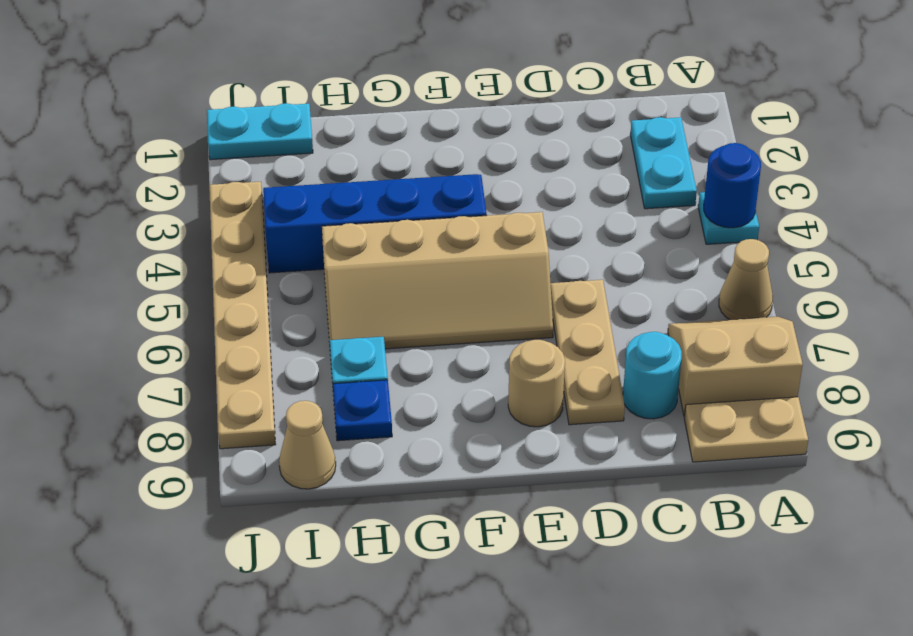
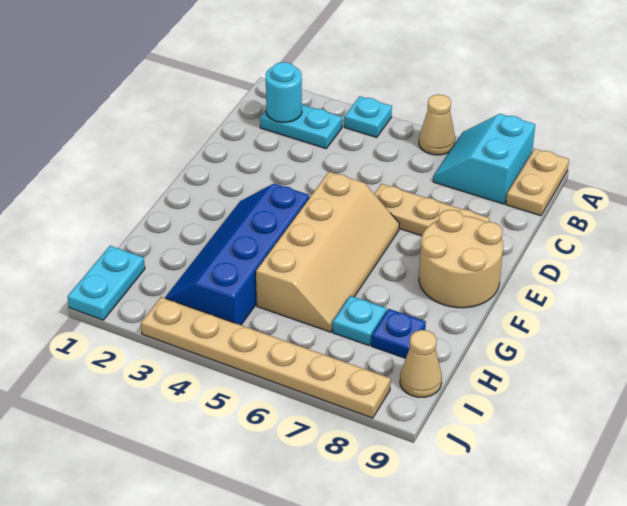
blue round brick A4 level 2 -> none
tan slope A7:B8 level 1 top 8 -> cyan slope A7:B8 level 1 top 8
cyan round brick C8 level 1 -> cyan round brick B2 level 2
tan round brick E8 level 1 -> tan round brick E8:F9 level 1

